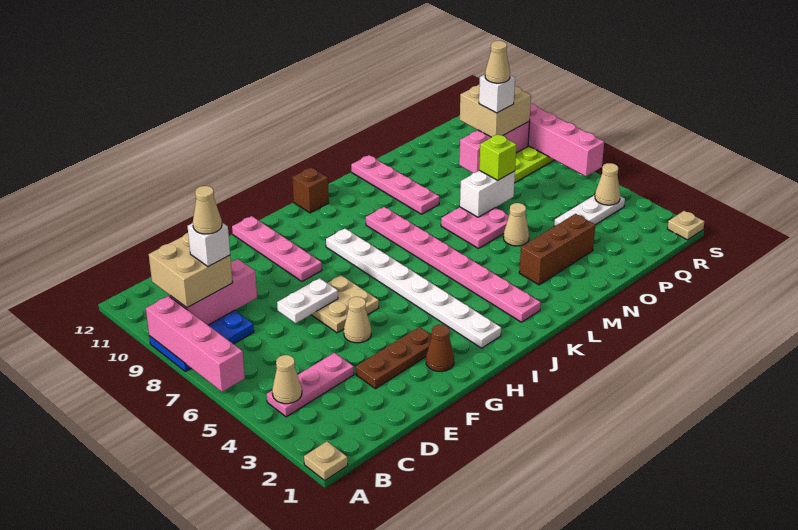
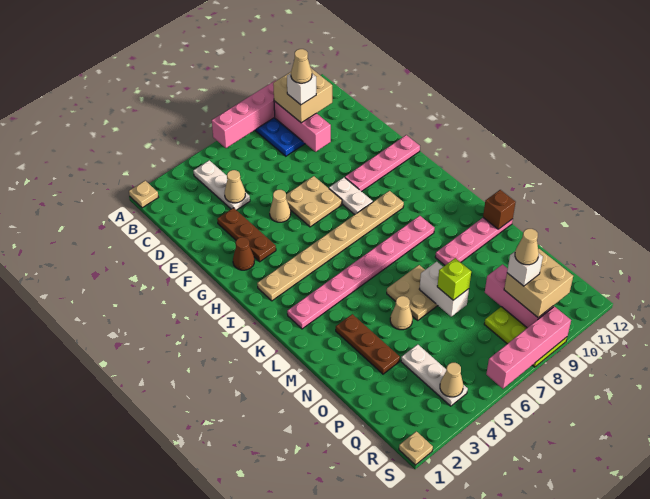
pink plate B4:D4 level 1 -> white plate B4:D4 level 1
tan cone B4 level 2 -> tan cone D4 level 2
white plate E7:F7 level 2 -> white plate G8:H8 level 1
white plate I2:I9 level 1 -> tan plate I2:I9 level 1
brown brick J12 level 1 -> brown brick M12 level 2
brown brick M3:O3 level 1 -> brown plate M3:O3 level 1
pink plate M6:N7 level 1 -> tan plate M6:N7 level 1

